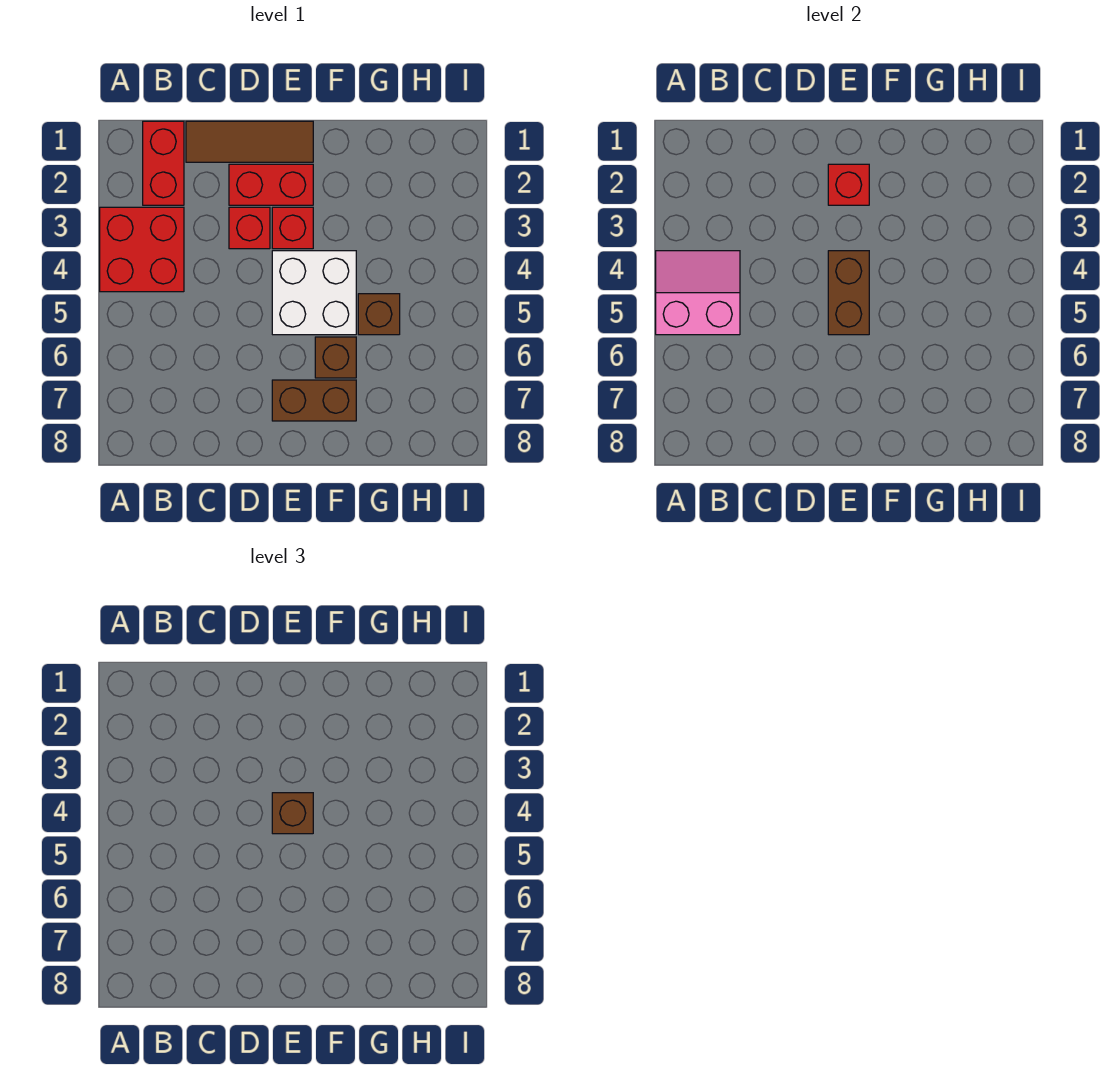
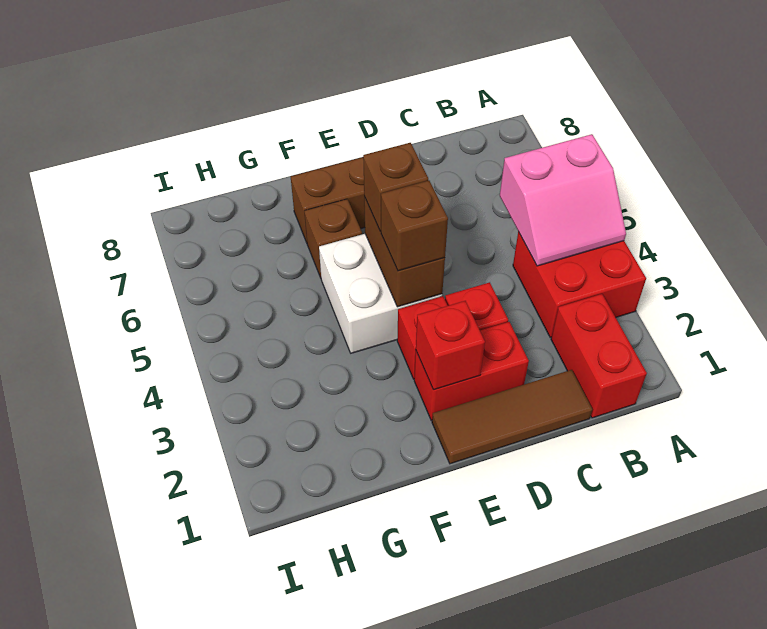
brown brick G5 level 1 -> brown brick E5 level 3

